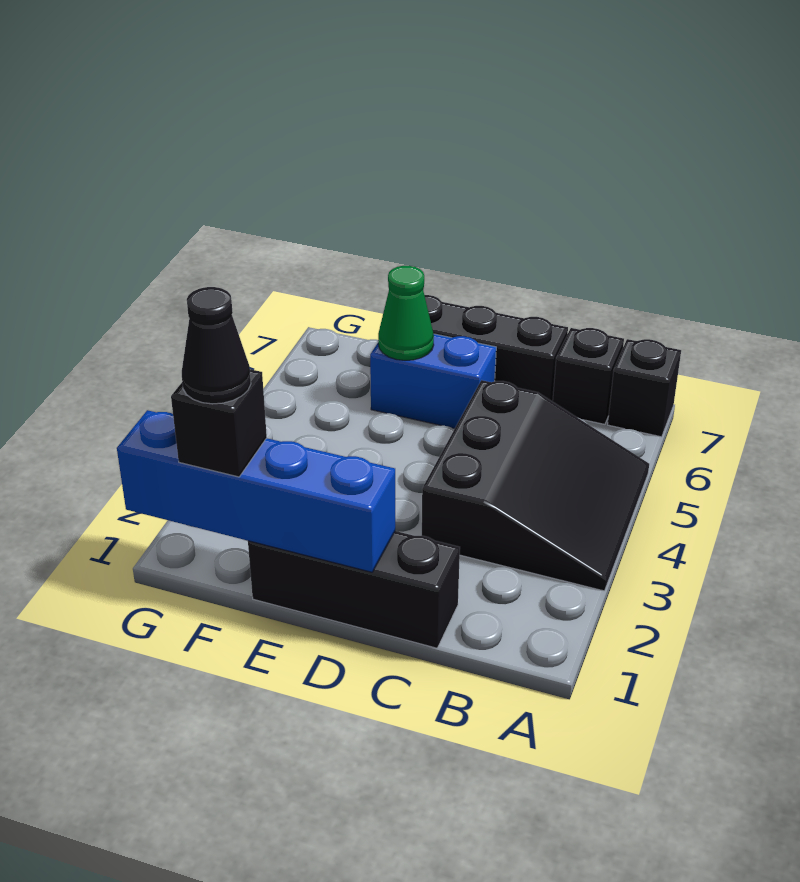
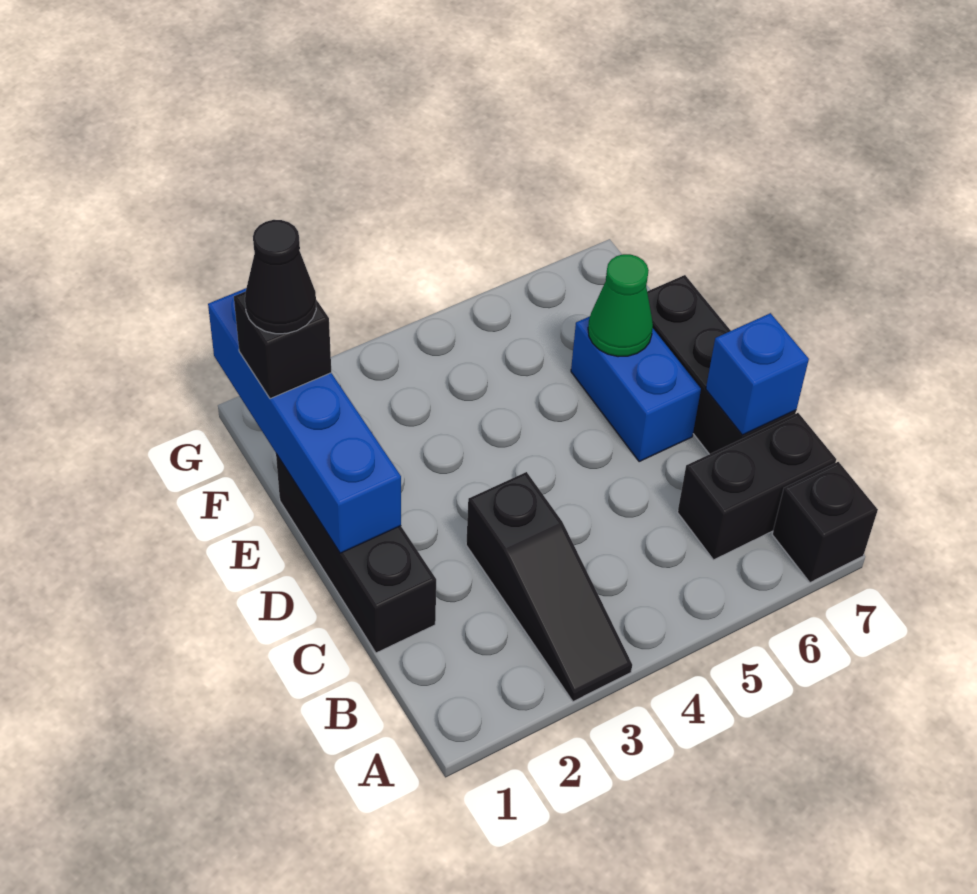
black slope A3:C5 level 1 top C -> black slope A3:C3 level 1 top C
black brick B7 level 1 -> black brick B6:B7 level 1
none -> blue brick C7 level 2

